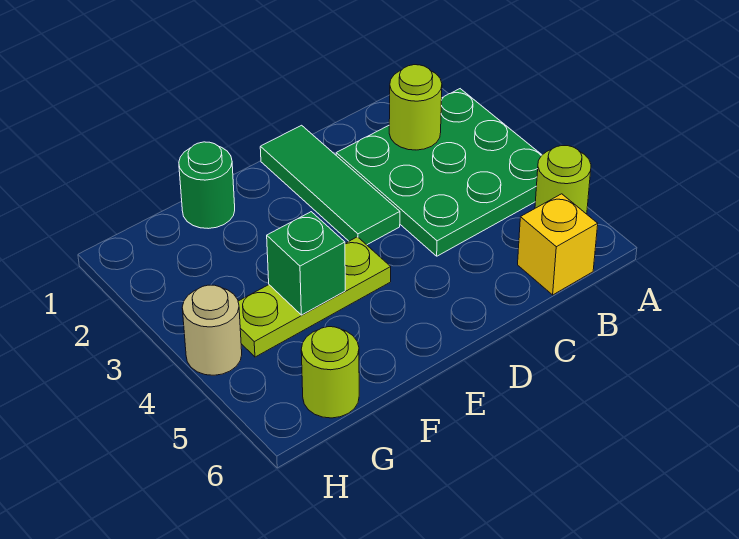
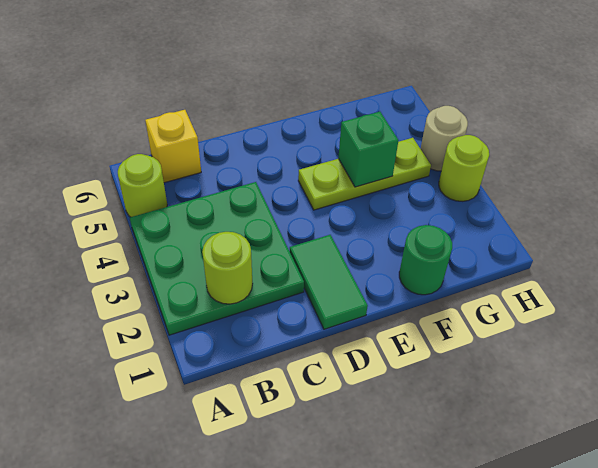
green tile D1:D3 level 1 -> green tile D1:D2 level 1
lime round brick G6 level 1 -> lime round brick H3 level 1

